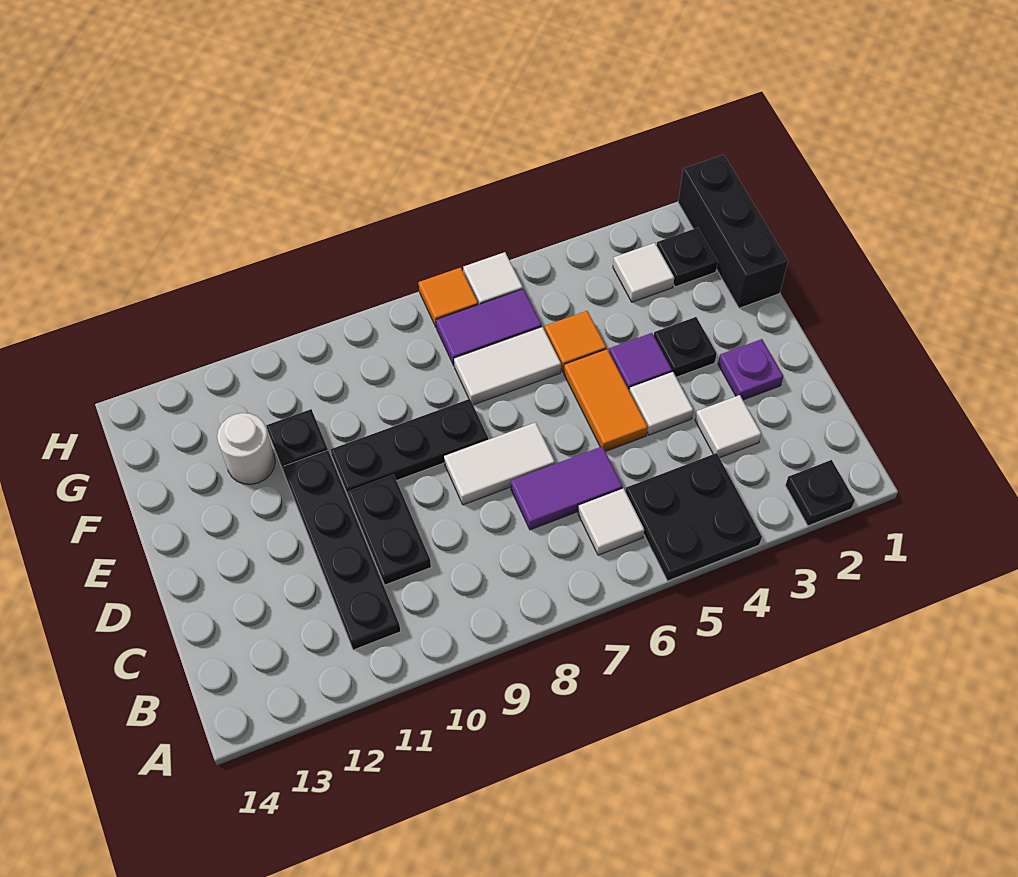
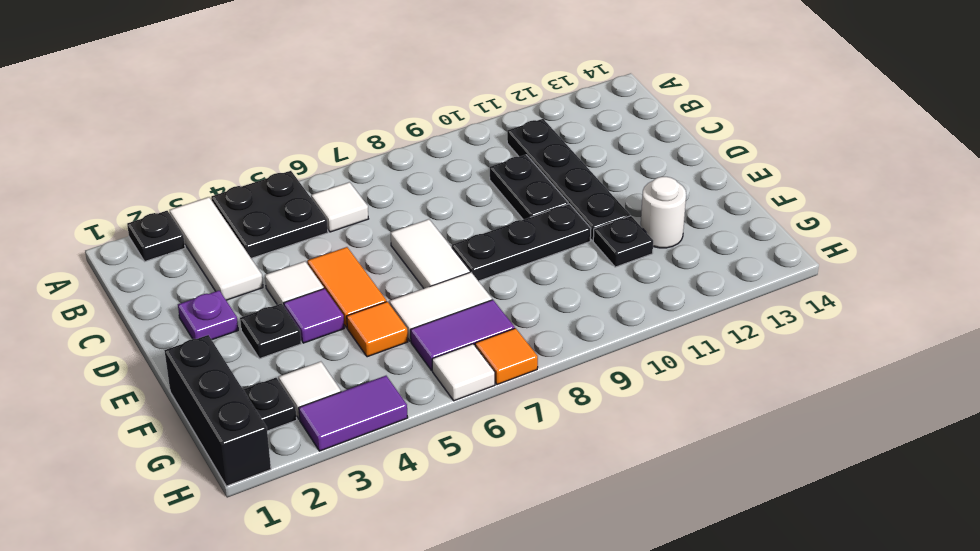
white tile C3 level 1 -> white tile A3:C3 level 1
purple tile C6:C7 level 1 -> purple tile H3:H4 level 1
white tile D7:D8 level 1 -> white tile D7:E7 level 1

